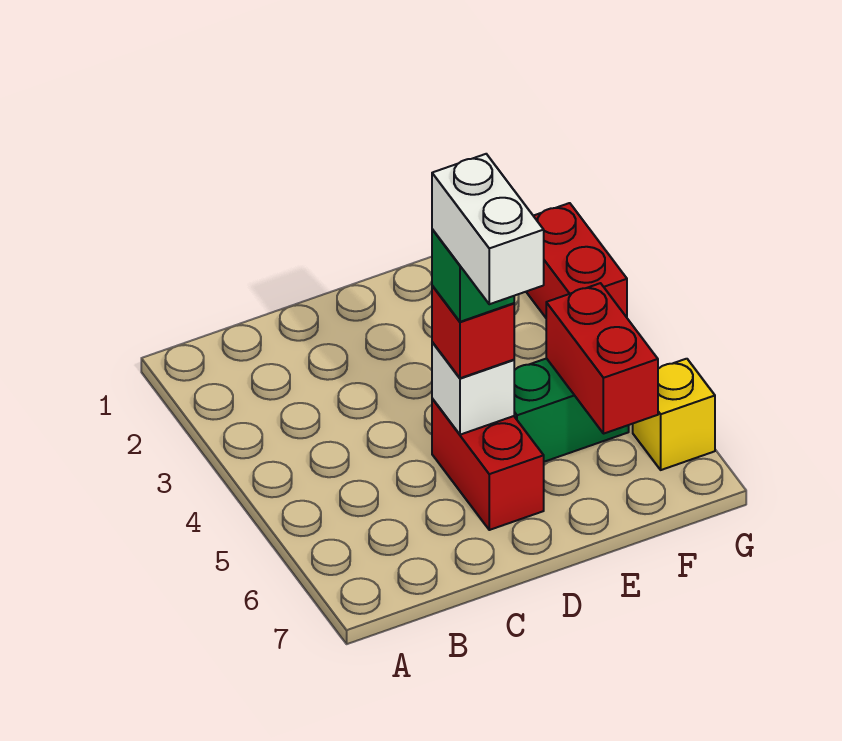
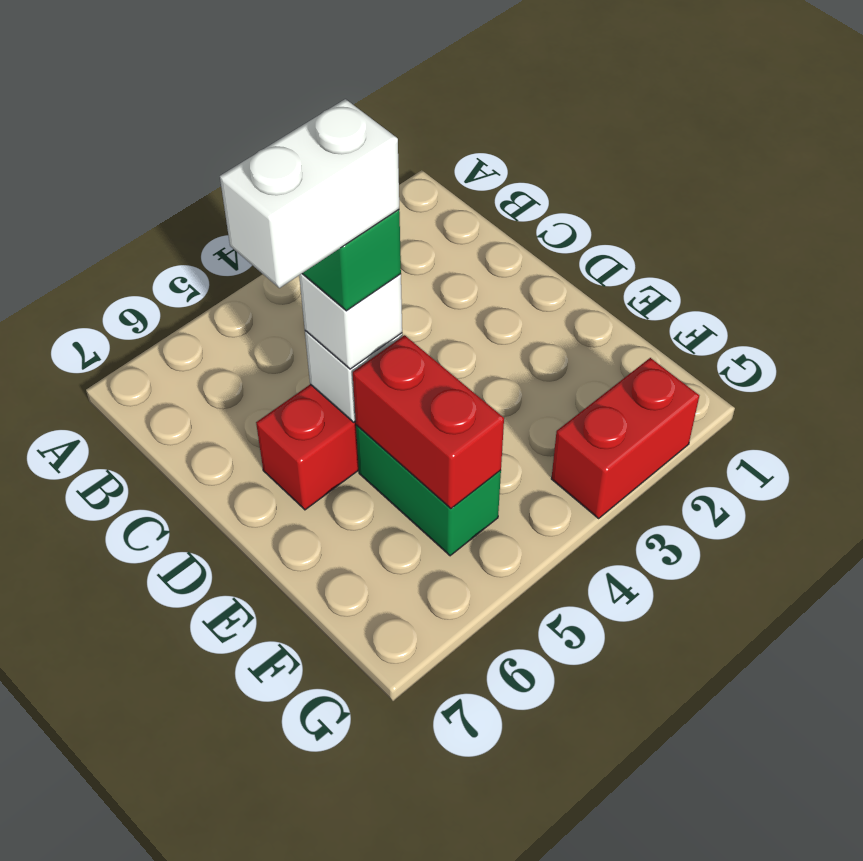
red brick D5 level 3 -> white brick D5 level 3
red brick F5:F6 level 2 -> red brick E5:F5 level 2
yellow brick G6 level 1 -> none

